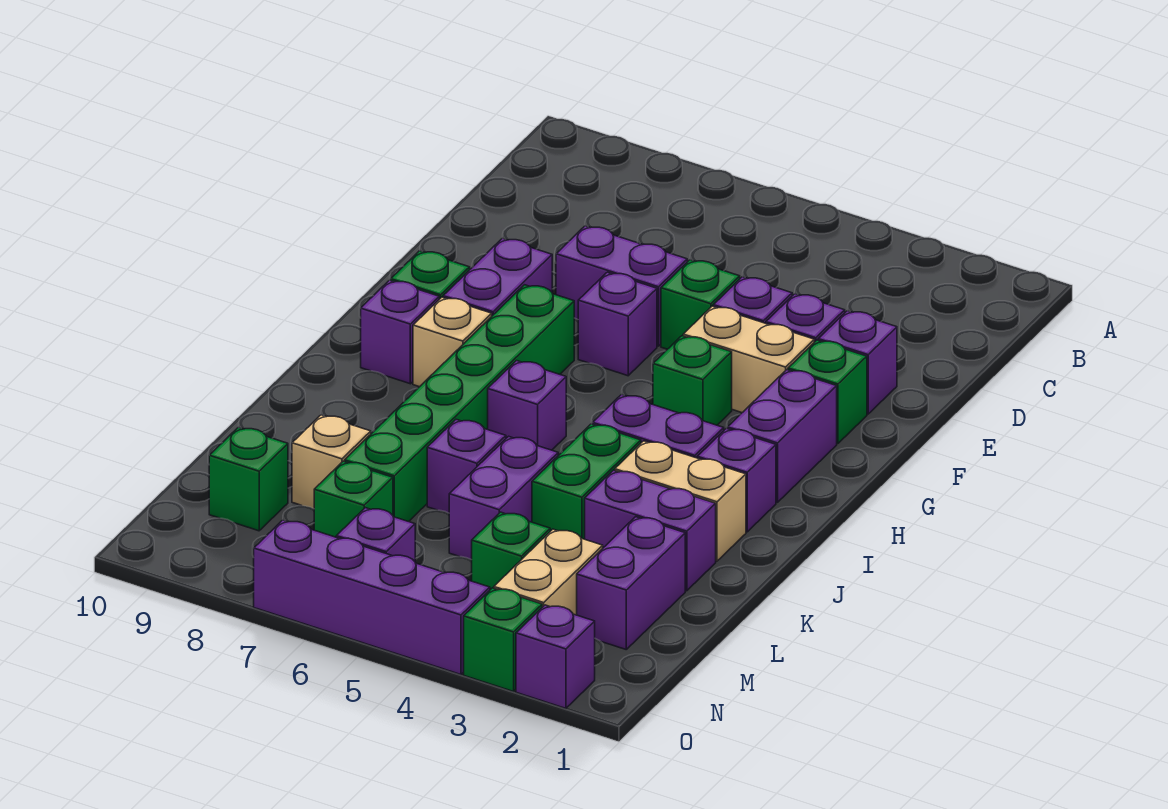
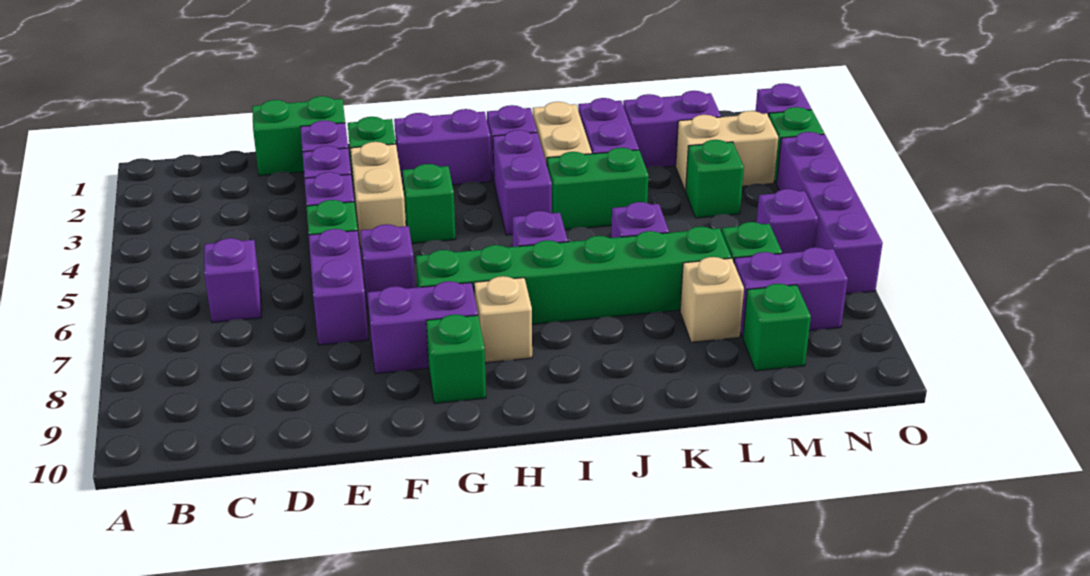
none -> green brick D1:E1 level 1
purple brick H9 level 1 -> purple brick C6 level 1
purple brick K5:L5 level 1 -> purple brick M8:N8 level 1

